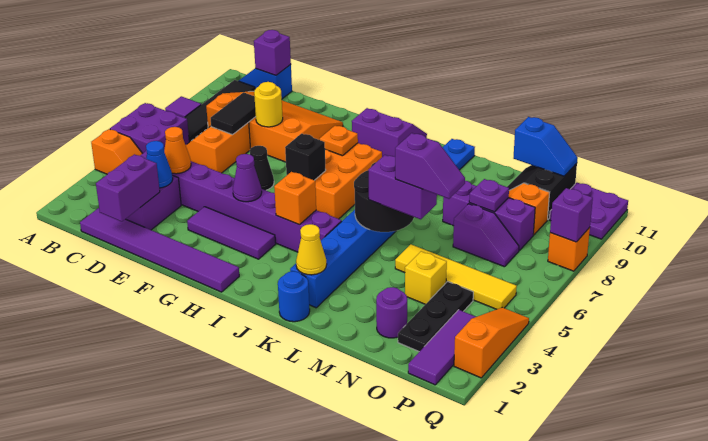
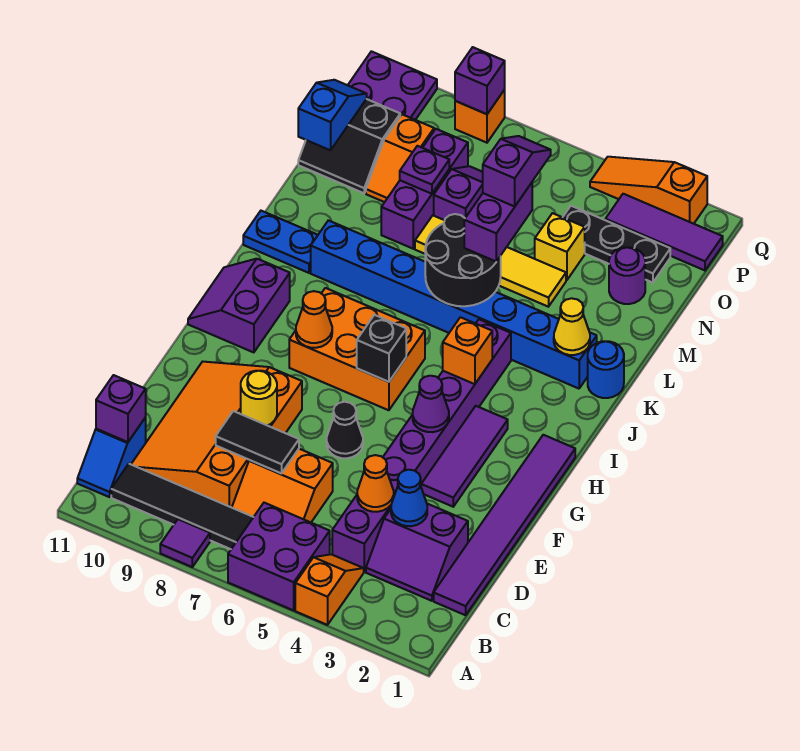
purple brick D1:D2 level 2 -> none
orange plate H8 level 2 -> orange cone H8 level 2
yellow tile M5:P5 level 1 -> yellow tile M4:M7 level 1

